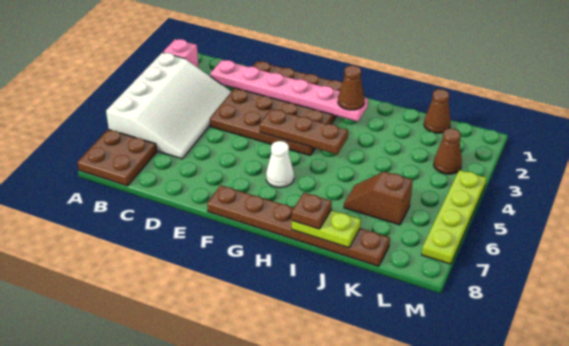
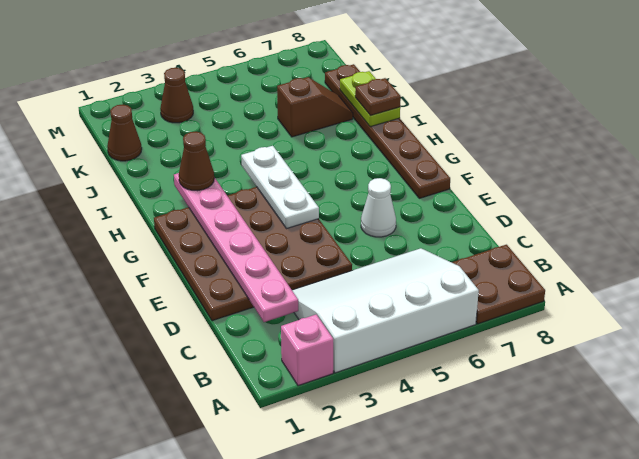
brown plate F4:H4 level 2 -> white plate F4:H4 level 2
white cone G6 level 1 -> white cone E6 level 1
brown slope J6:K6 level 1 top K -> brown slope J6:J7 level 1 top 6
lime plate M4:M7 level 1 -> none

